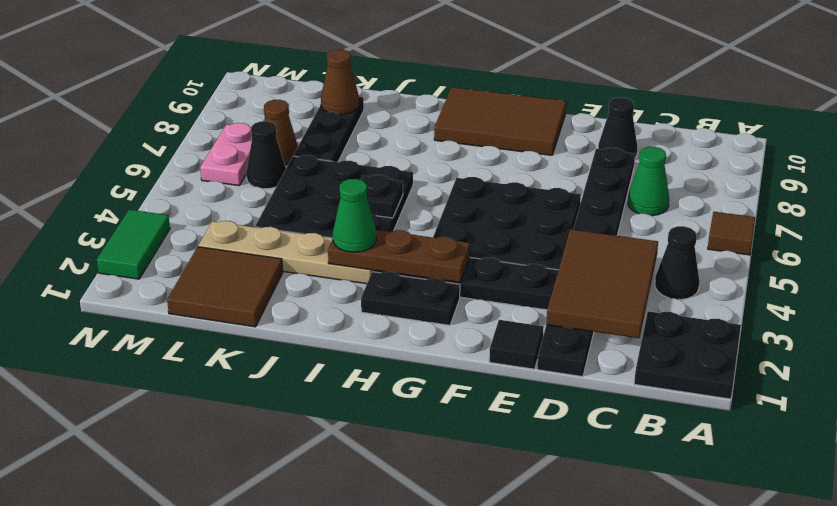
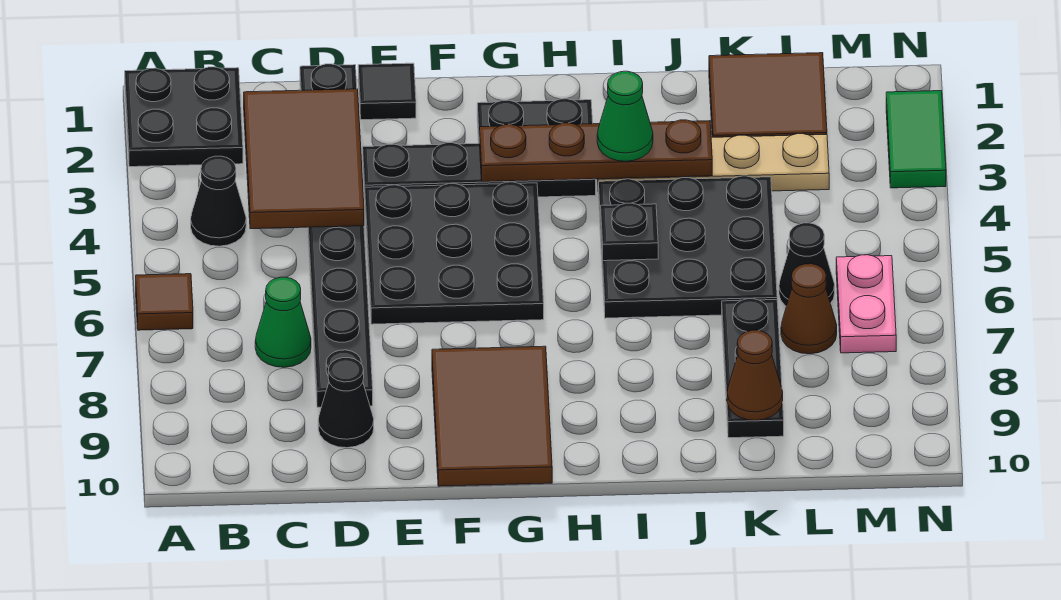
brown tile F9:H10 level 1 -> brown tile F8:G10 level 1
brown plate G3:I3 level 2 -> brown plate G3:J3 level 2

